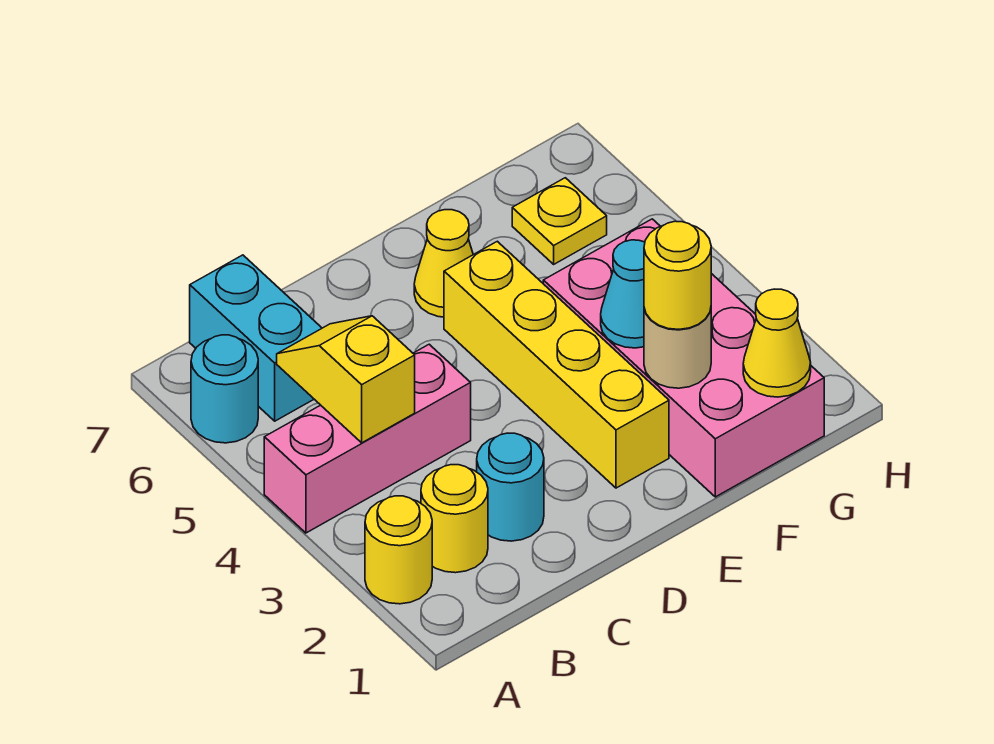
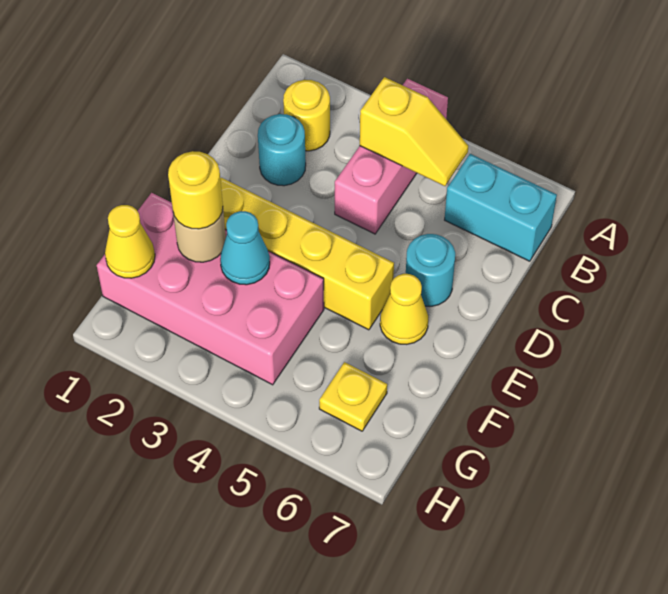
yellow round brick A2 level 1 -> none
cyan round brick A6 level 1 -> cyan round brick D6 level 1

